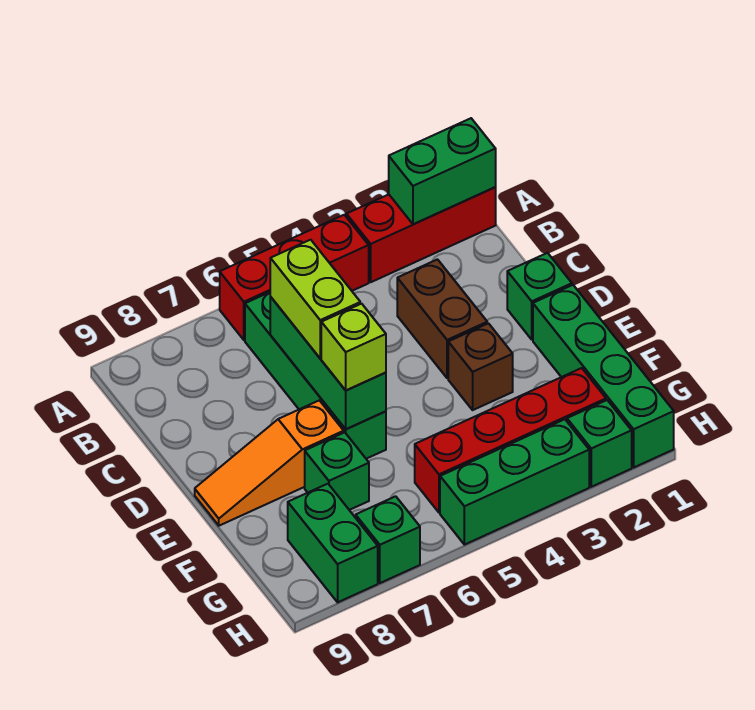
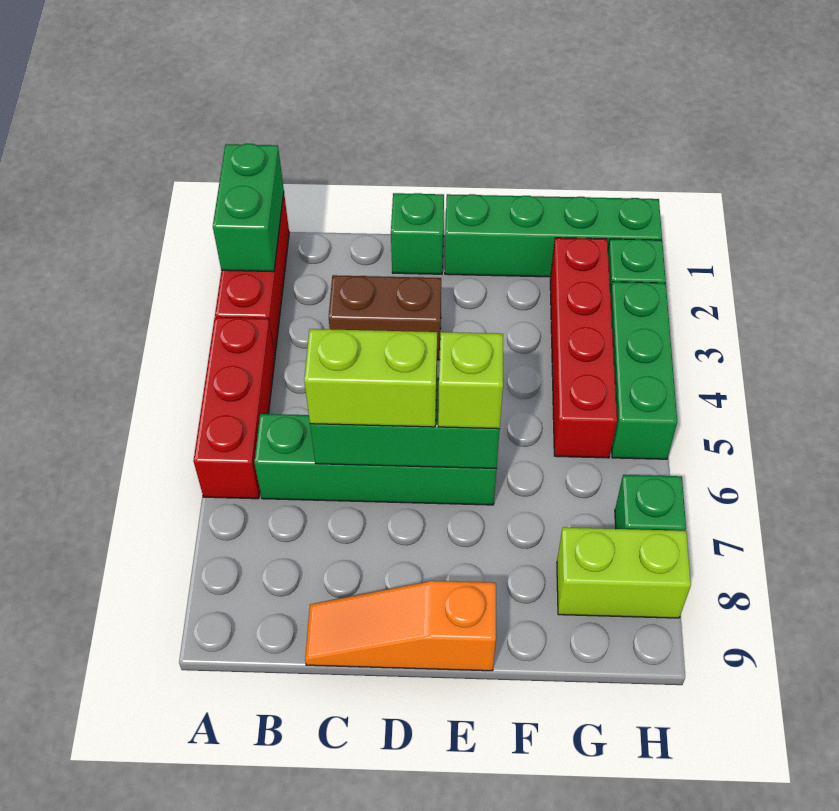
brown brick E3 level 1 -> none
orange slope E7:E9 level 1 top 7 -> orange slope C9:E9 level 1 top E
green brick F7 level 1 -> none
green brick G8:H8 level 1 -> lime brick G8:H8 level 1

